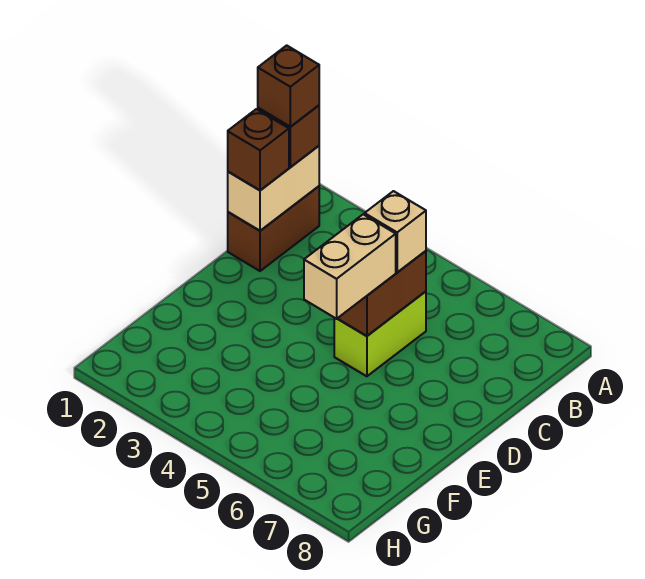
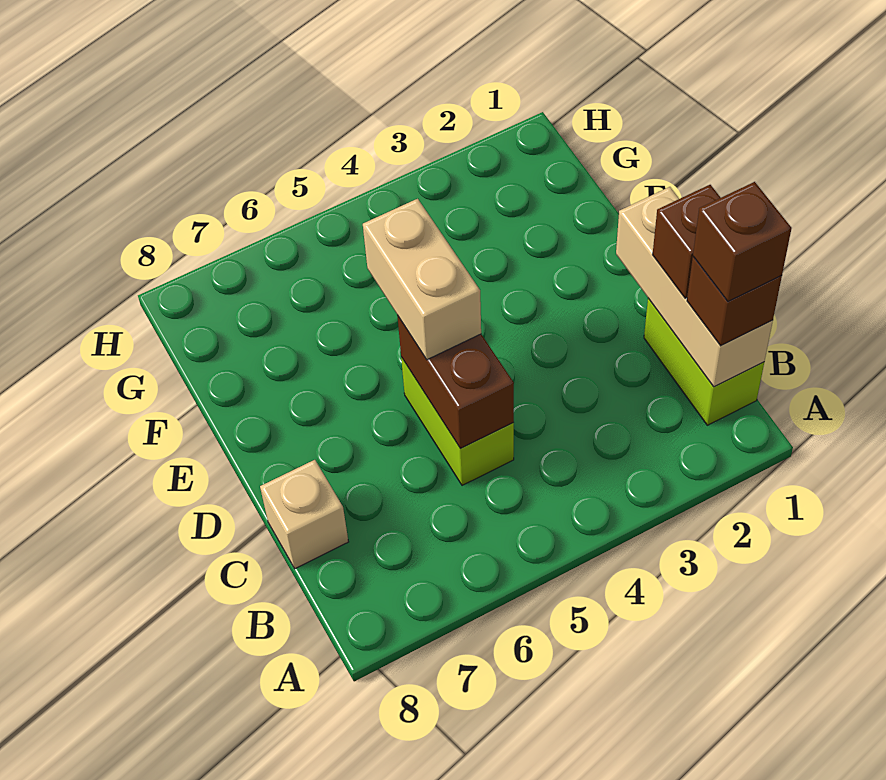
brown brick B1:C1 level 1 -> lime brick B1:C1 level 1
tan brick B1:C1 level 2 -> tan brick B1:D1 level 2
tan brick C5 level 3 -> tan brick C8 level 1

